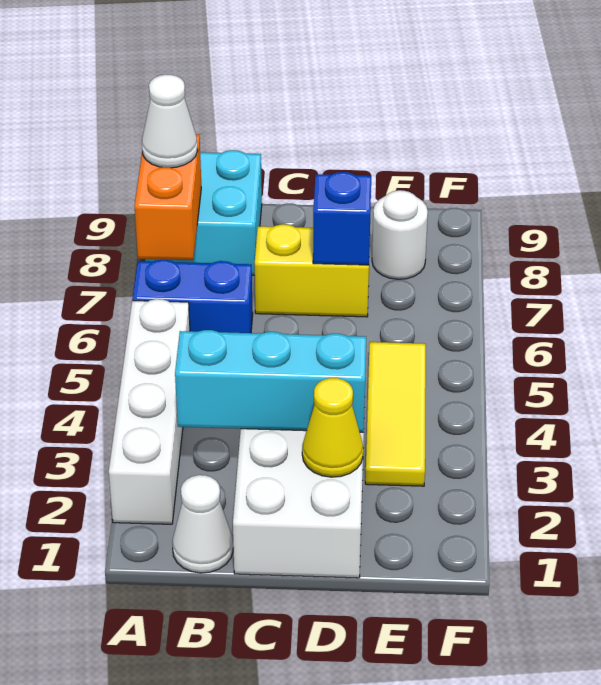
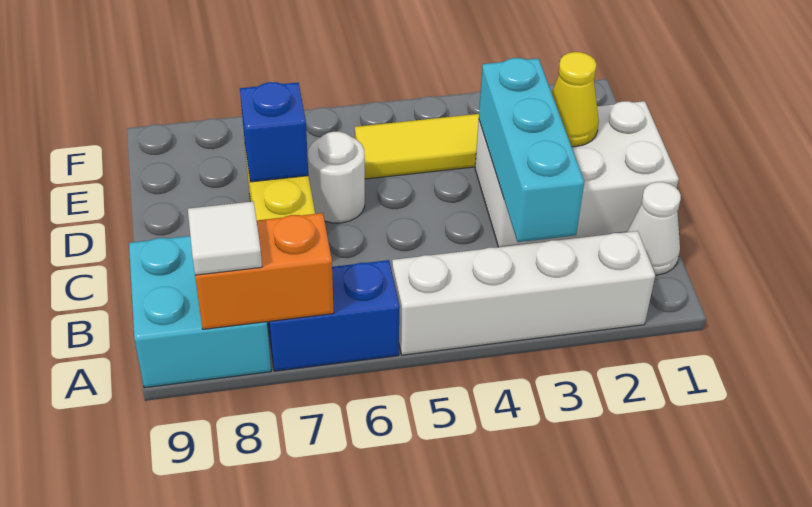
blue brick A6:B6 level 1 -> blue brick A6:A7 level 1
white cone A8 level 3 -> white tile A8 level 3
white round brick E8 level 1 -> white round brick D6 level 1

